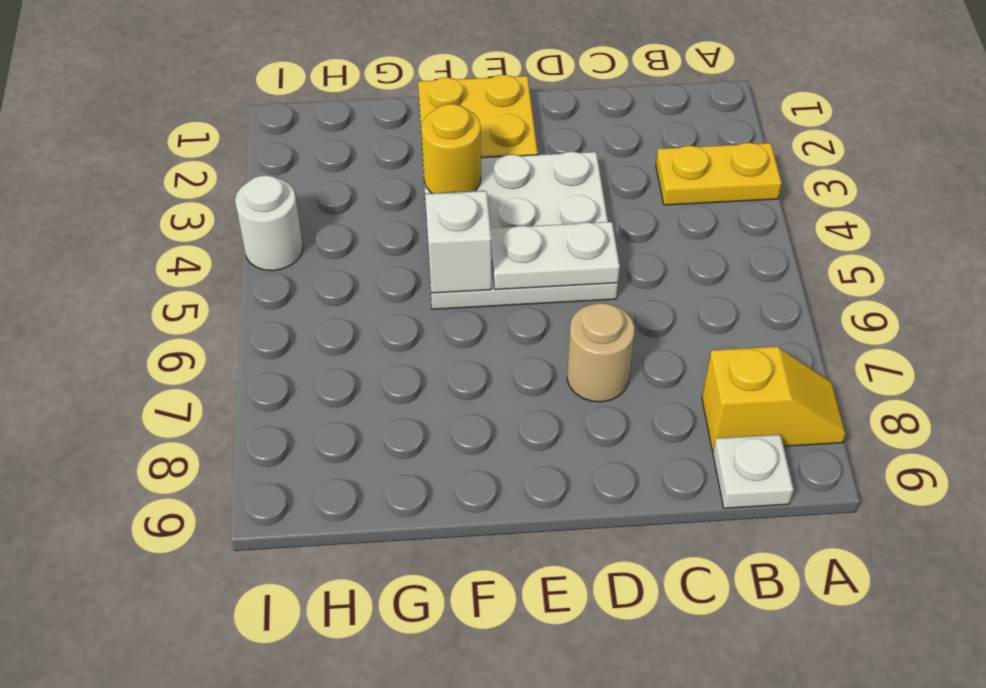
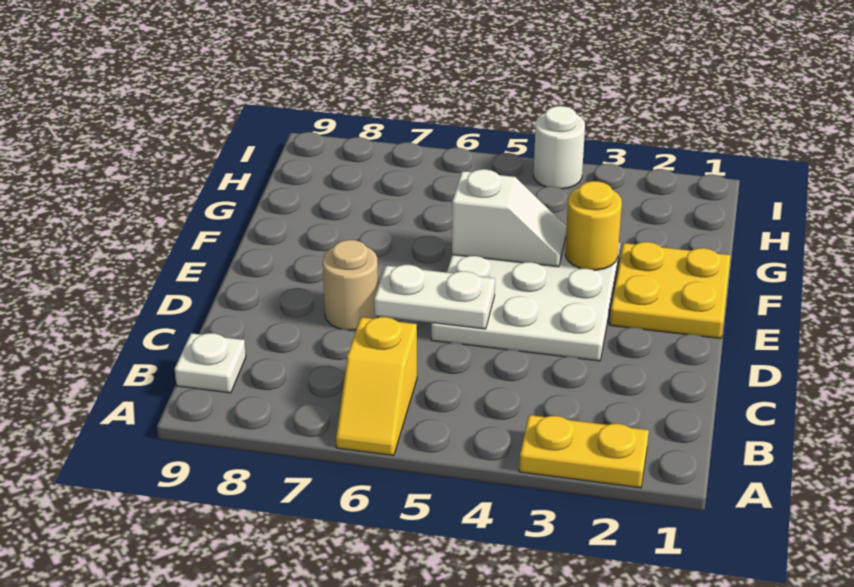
yellow plate A3:B3 level 1 -> yellow plate A2:A3 level 1
yellow slope A8:B8 level 1 top B -> yellow slope A6:B6 level 1 top B
white plate D5:E5 level 2 -> white plate D5:D6 level 2

